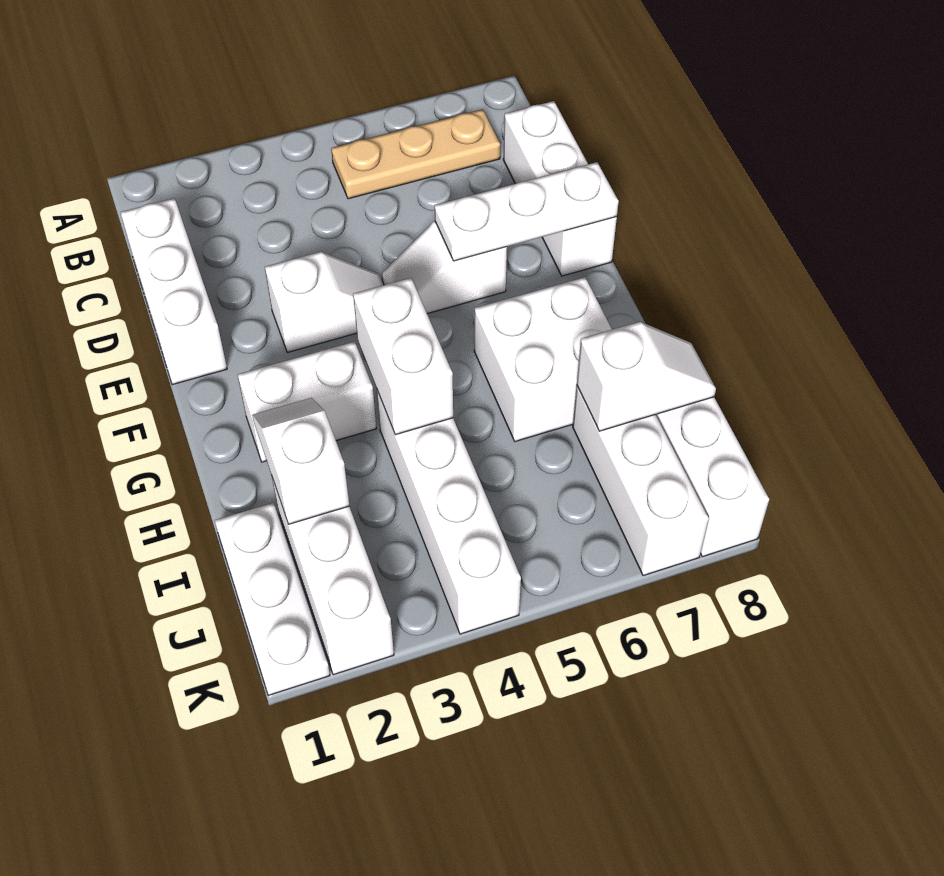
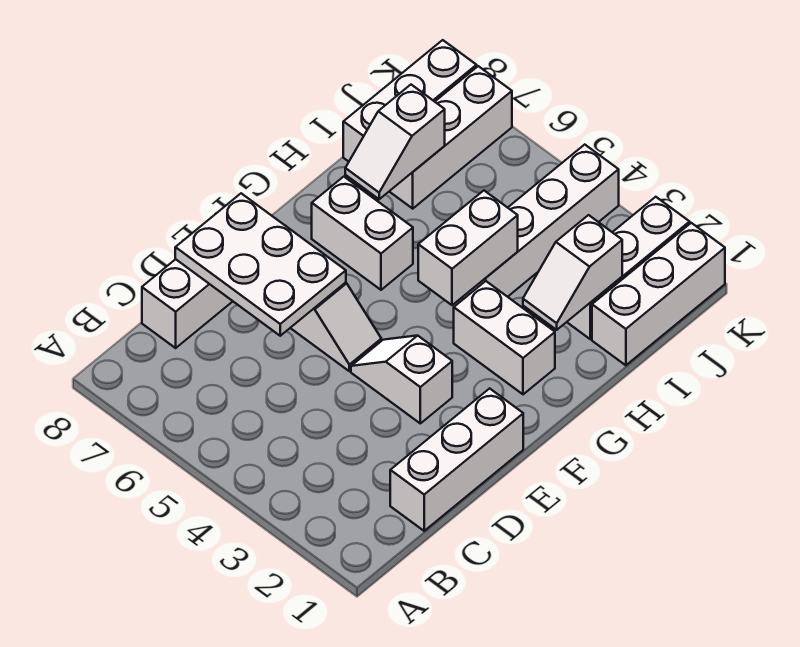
tan plate B5:B7 level 1 -> none
white plate E6:E8 level 2 -> white plate D6:E8 level 2
white brick G6:H7 level 1 -> white brick G6:G7 level 1
white plate I1:K1 level 1 -> white brick I1:K1 level 1
white slope I7:I8 level 2 top 7 -> white slope H7:I7 level 2 top I

